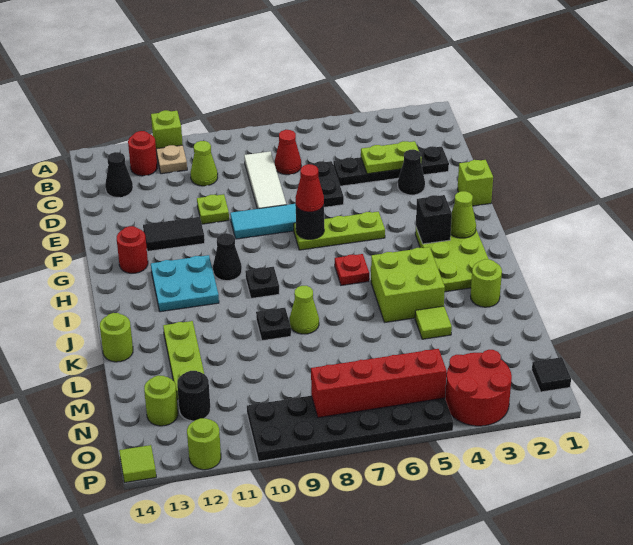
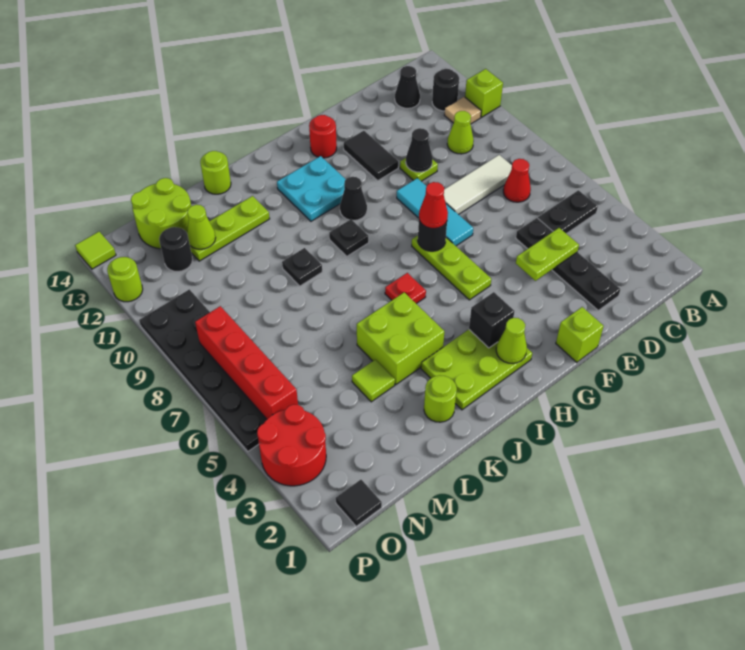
tan plate B11 level 1 -> tan tile B11 level 1
red round brick B12 level 1 -> black round brick B12 level 1
lime plate D3:D4 level 2 -> lime plate D4:E4 level 2
black plate D6:E6 level 1 -> black plate B5:C5 level 1
black cone E3 level 1 -> black cone E10 level 2
lime cone K8 level 1 -> lime cone M12 level 2
lime round brick N13 level 1 -> lime round brick M13:N14 level 1

